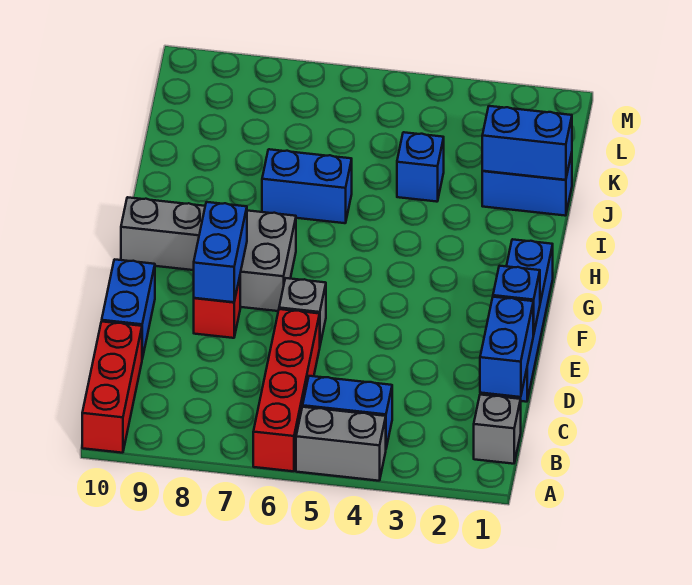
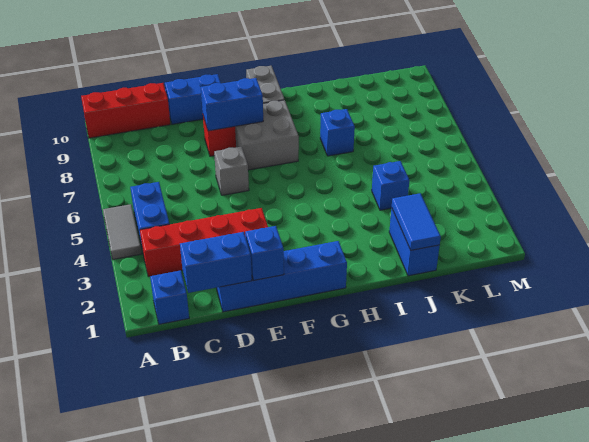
grey brick A4:A5 level 1 -> grey tile A4:A5 level 1
red brick A6:D6 level 1 -> red brick B3:E3 level 1
grey brick B1 level 1 -> blue brick B1 level 1
blue brick I6:I7 level 1 -> blue brick I7 level 1
blue brick J1:J2 level 2 -> blue tile J1:J2 level 2

